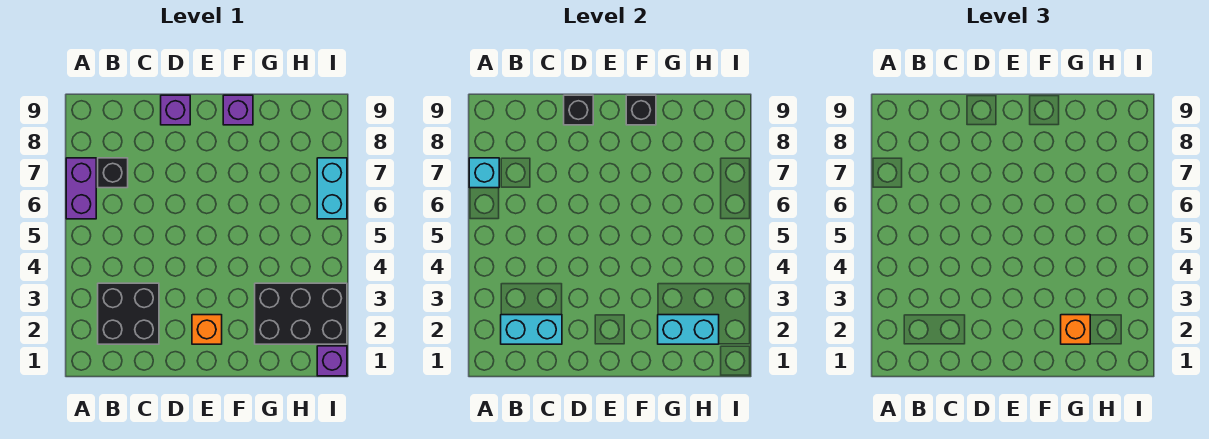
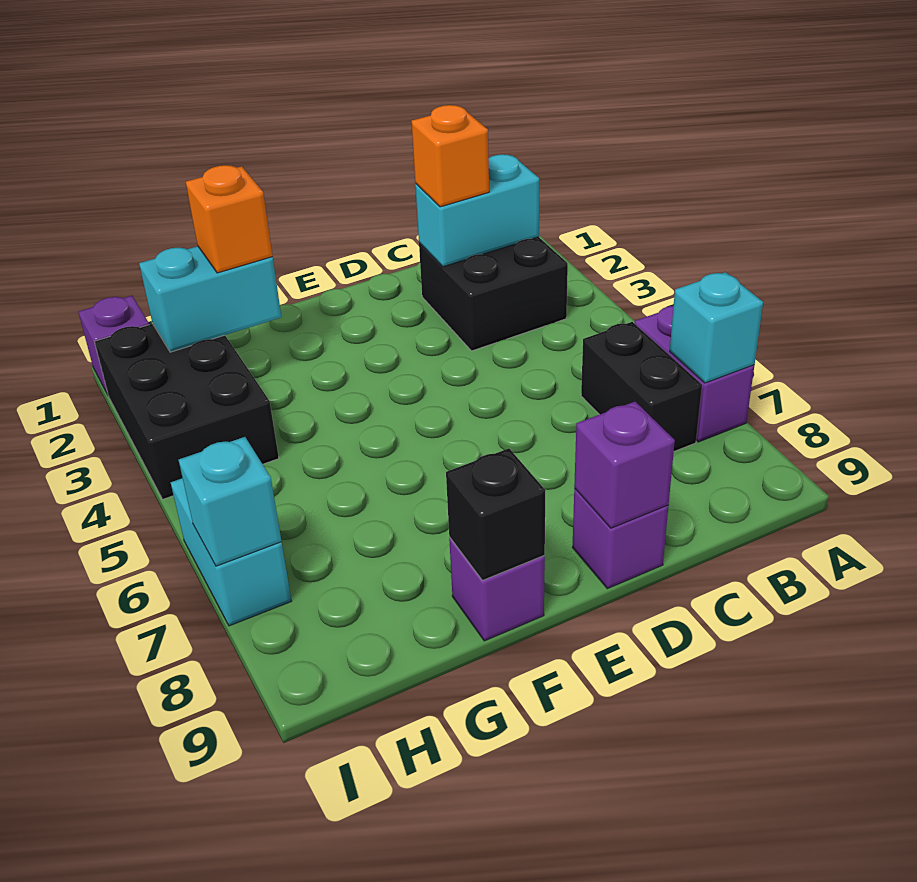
black brick B7 level 1 -> black brick B6:B7 level 1
black brick D9 level 2 -> purple brick D9 level 2
orange brick E2 level 1 -> orange brick C2 level 3
black brick G2:I3 level 1 -> black brick H2:I4 level 1
none -> cyan brick I7 level 2

